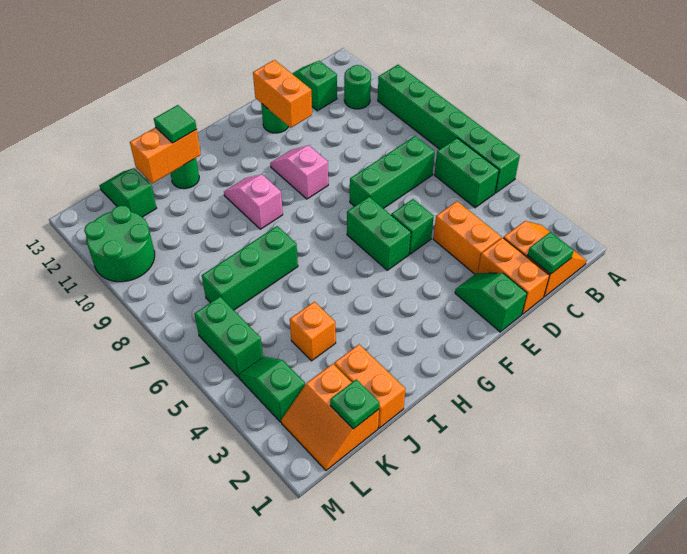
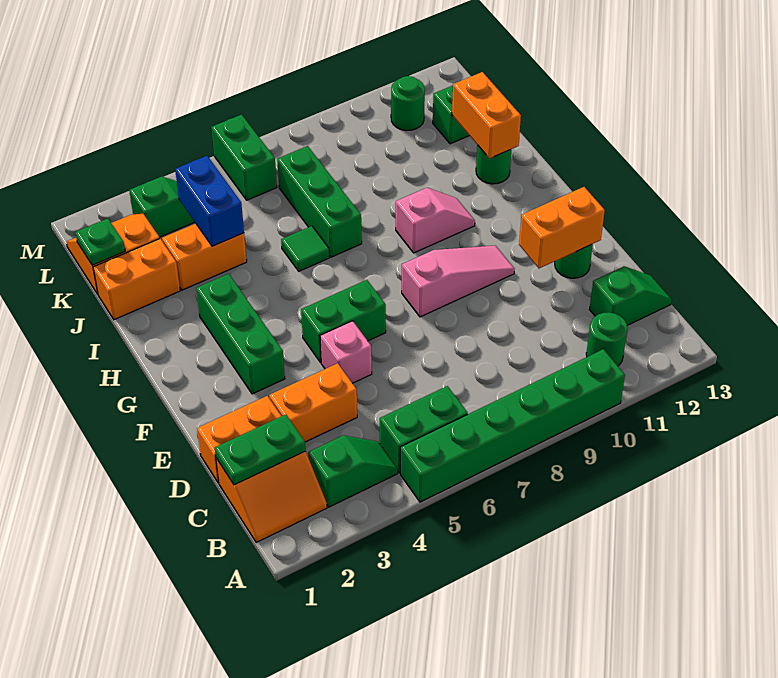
green plate C1 level 2 -> green plate C1:C2 level 2
green brick C7:E7 level 1 -> green brick F3:H3 level 1
green slope E1:E2 level 1 top 1 -> green slope B3:B4 level 1 top 3
green brick E5 level 1 -> pink brick E5 level 1
pink slope F9:F10 level 1 top 9 -> pink slope F8:F10 level 1 top 8
green tile I12 level 3 -> green tile I6 level 1
orange brick J4 level 1 -> orange brick J3:J4 level 1
none -> blue brick J4:K4 level 2
green brick L5:L6 level 1 -> green brick L6:M6 level 1
green round brick L10:M11 level 1 -> green round brick L11 level 1

